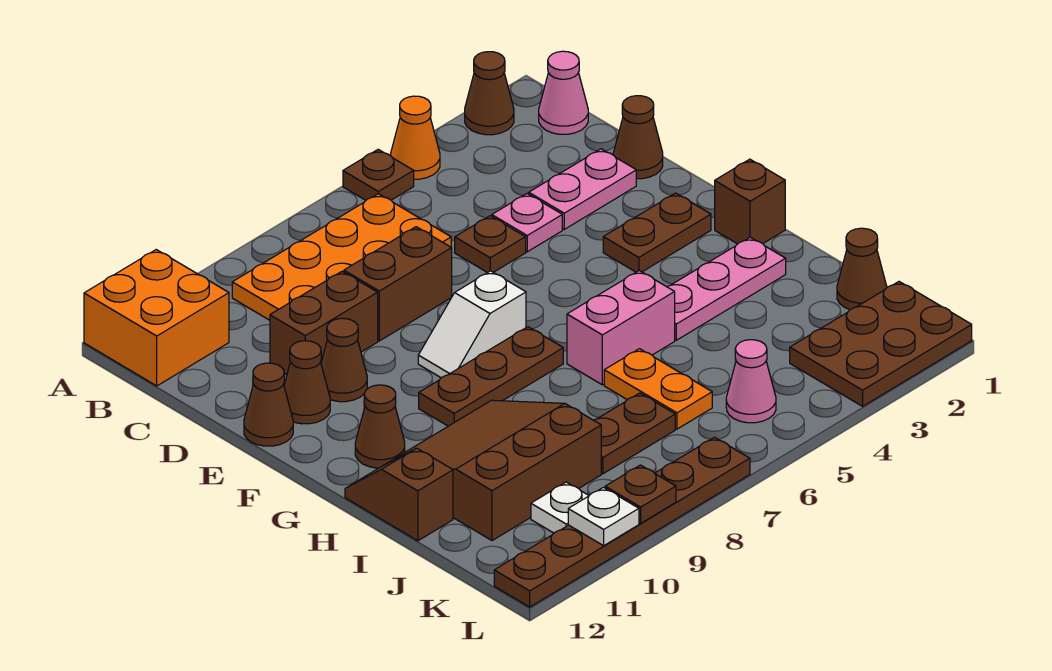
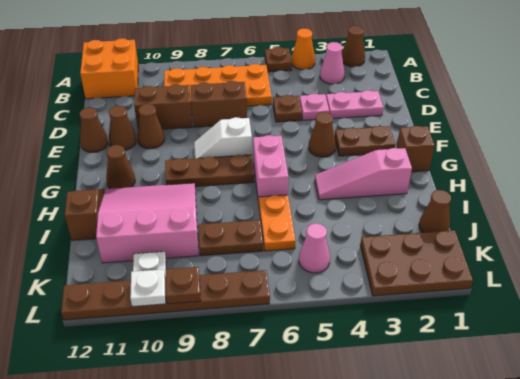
pink cone B1 level 1 -> pink cone B3 level 1
brown cone D1 level 1 -> brown cone F4 level 1
pink plate H2:H4 level 1 -> pink slope H2:H4 level 1 top 2
pink brick H5:H6 level 1 -> pink brick G6:H6 level 1
brown slope H9:J11 level 1 top J -> pink slope H9:J11 level 1 top J

